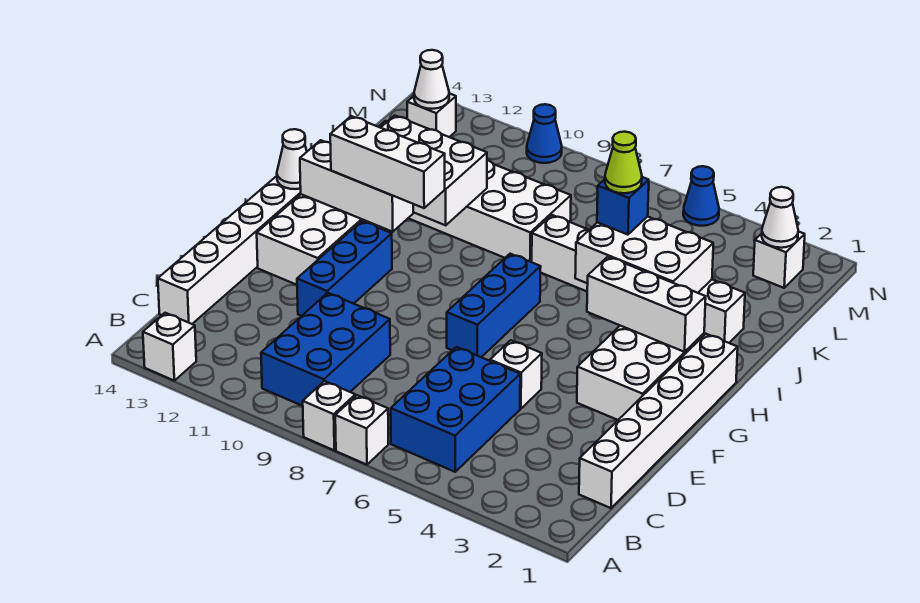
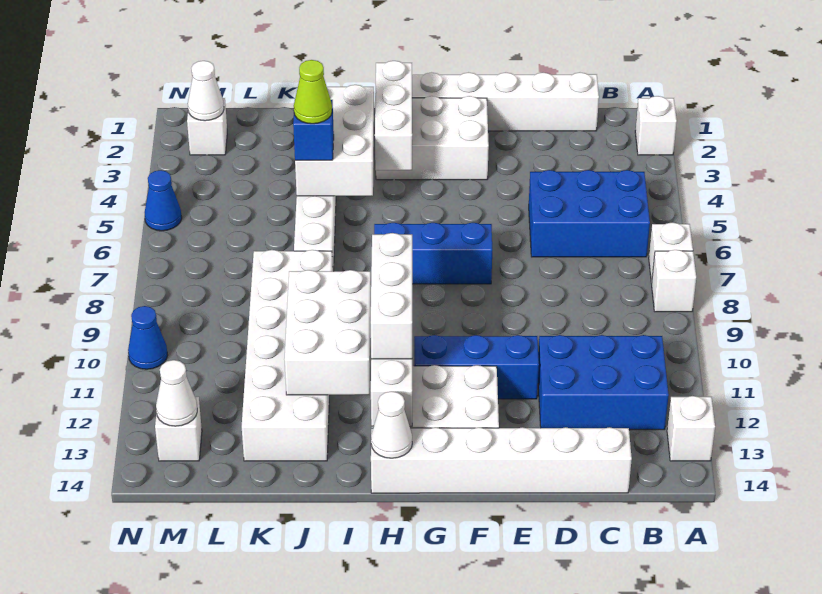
blue brick B9:D10 level 1 -> blue brick B11:D12 level 1
white brick E5 level 1 -> white brick A2 level 1

